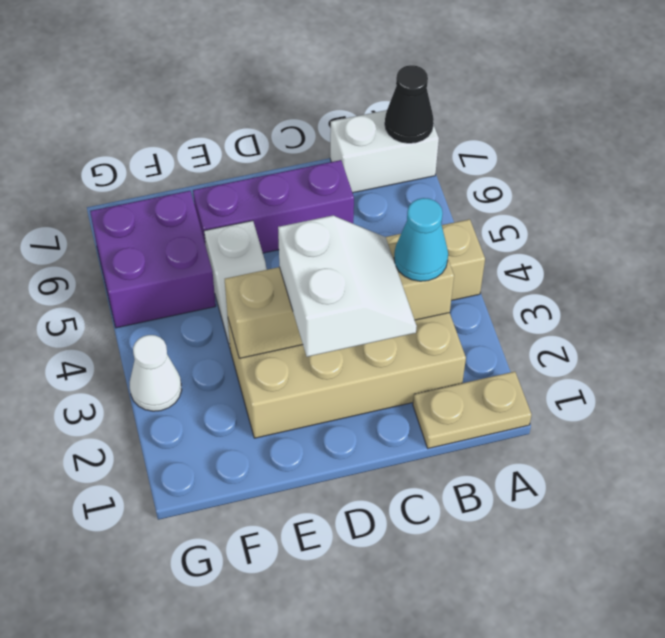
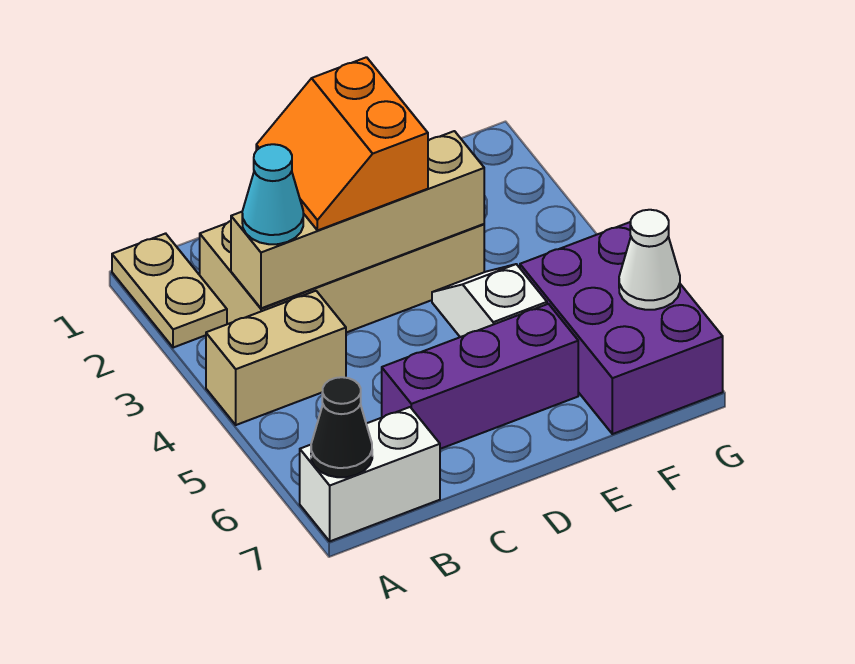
tan plate A1:B1 level 1 -> tan plate A1:A2 level 1
white slope C2:D3 level 3 top D -> orange slope C2:D3 level 3 top D
purple brick F5:G6 level 1 -> purple brick F5:G7 level 1
white cone G3 level 1 -> white cone G6 level 2

